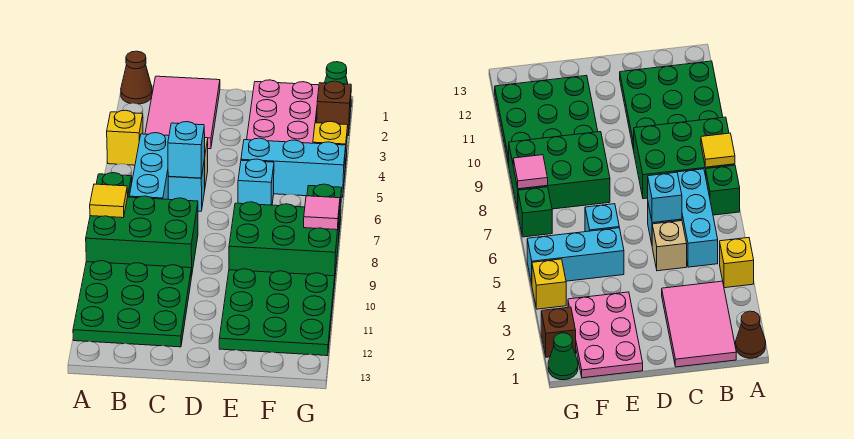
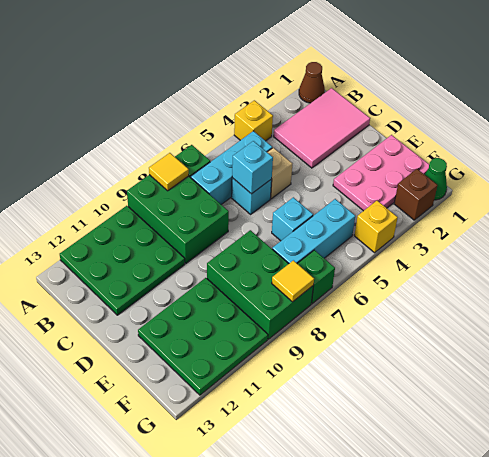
cyan brick E5:G5 level 1 -> cyan brick F5:F7 level 1
pink tile G8 level 2 -> yellow tile G8 level 2

